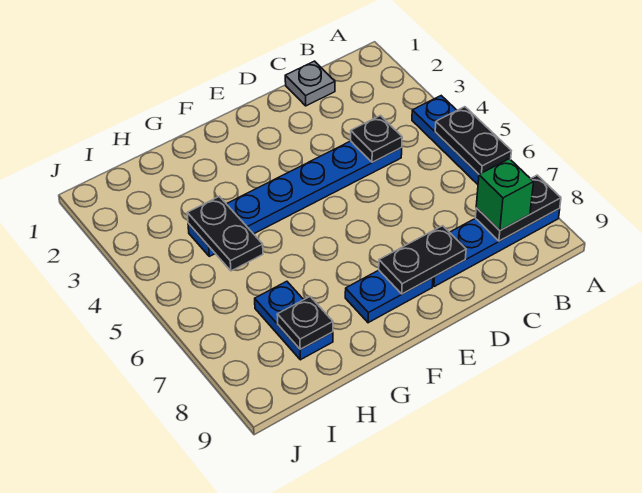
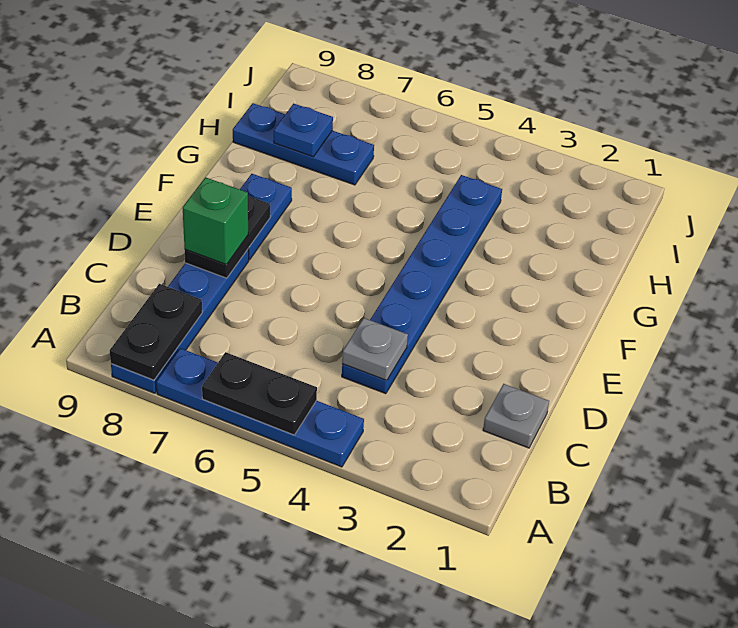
green brick B8 level 3 -> green brick D8 level 3
black plate C4 level 2 -> grey plate C4 level 2
black plate H4:H5 level 2 -> none
blue plate H7:H8 level 1 -> blue plate H7:H9 level 1
black plate H8 level 2 -> blue plate H8 level 2

